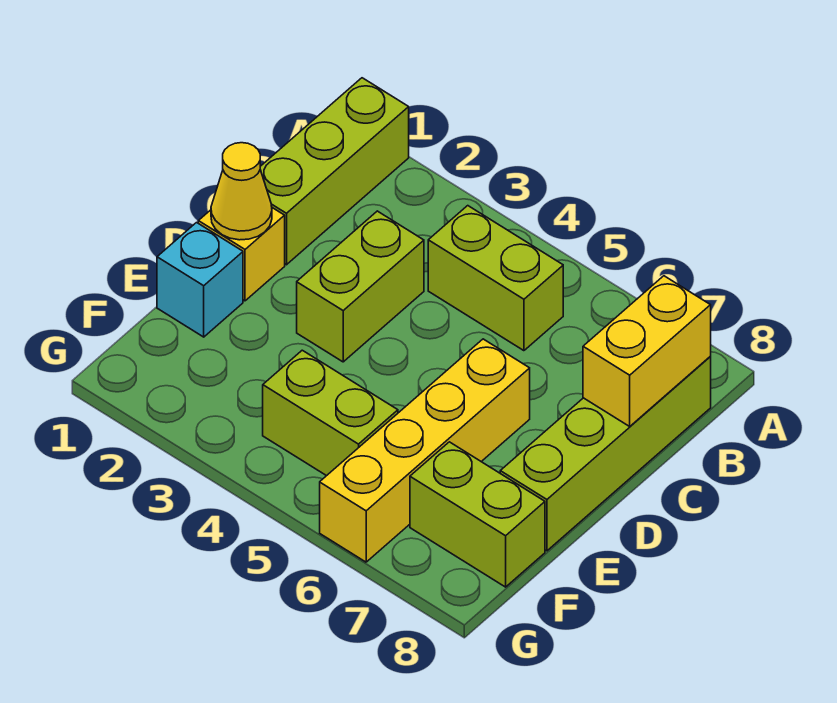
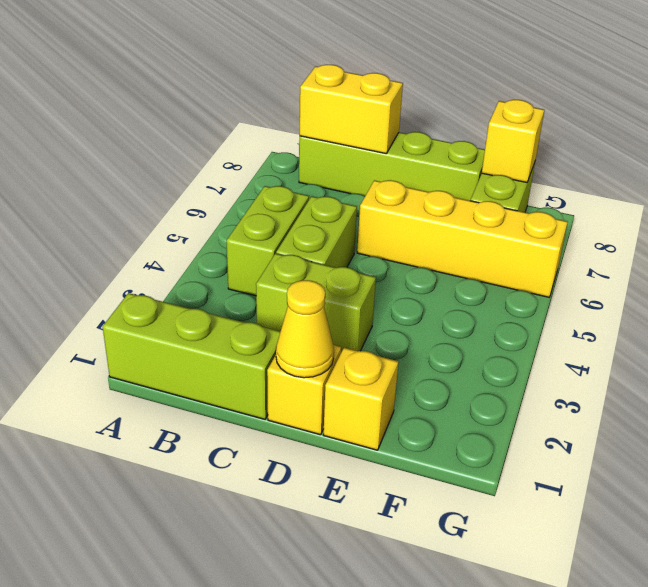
cyan brick E1 level 1 -> yellow brick E1 level 1
lime brick F4:F5 level 1 -> lime brick C4:C5 level 1
none -> yellow brick F8 level 2

